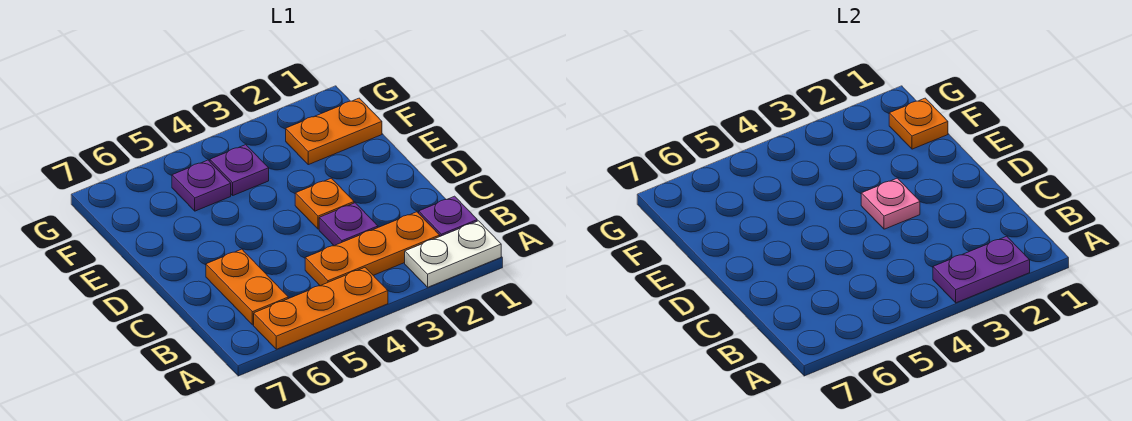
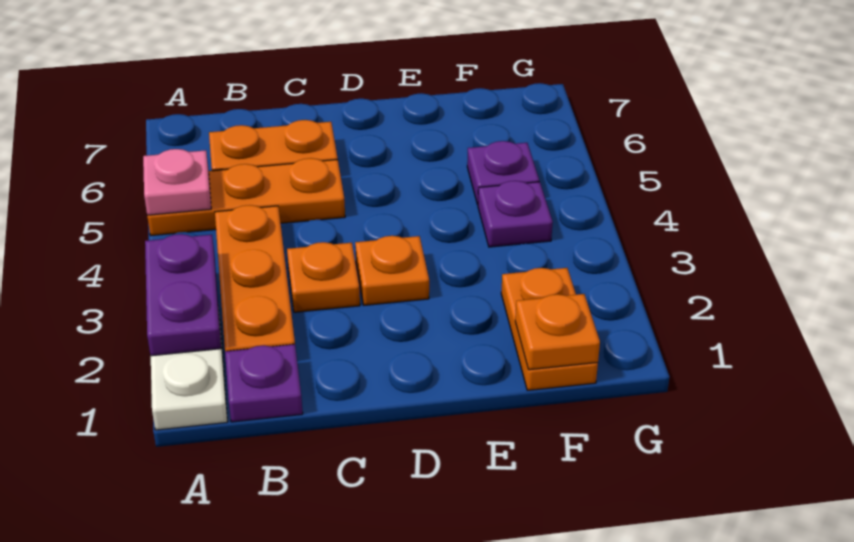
orange plate A4:A6 level 1 -> orange plate A5:C5 level 1
purple plate C3 level 1 -> orange plate C3 level 1
pink plate D3 level 2 -> pink plate A5 level 2

